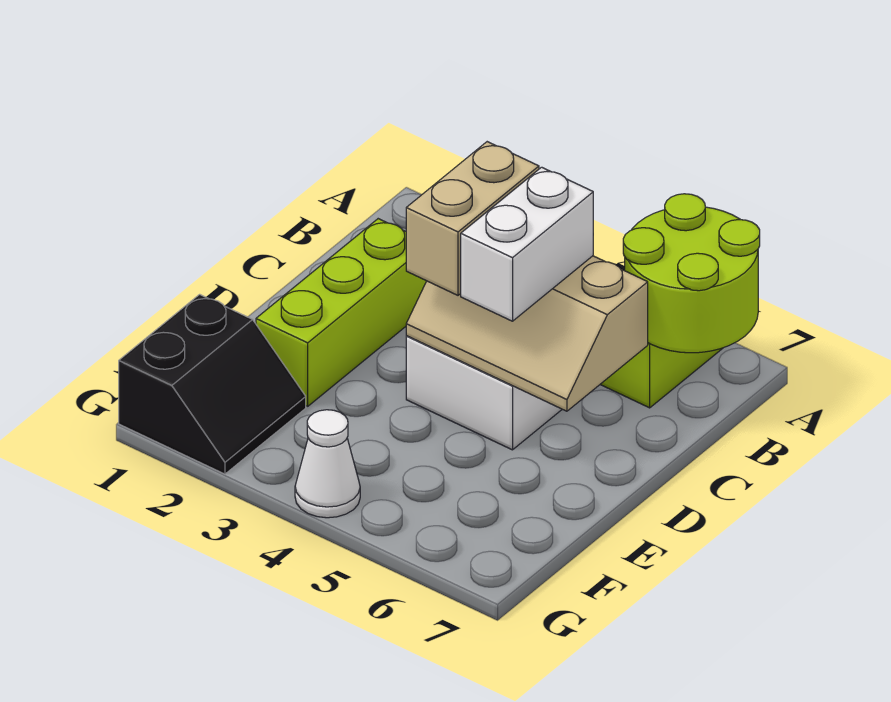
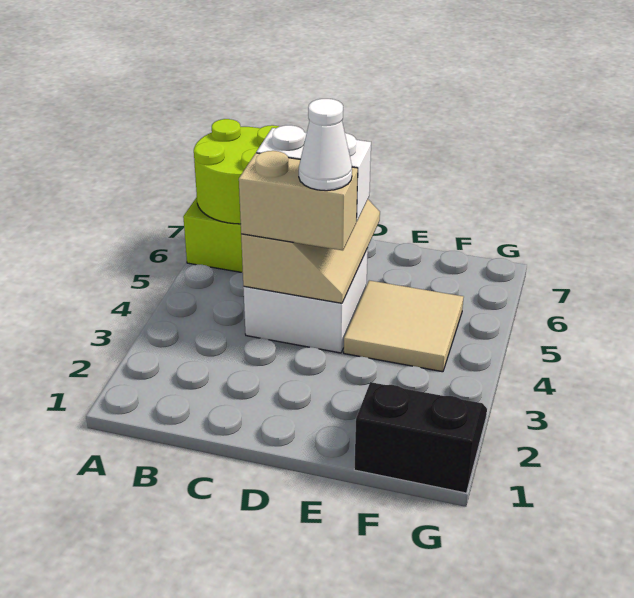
lime brick C2:E2 level 1 -> none
none -> tan tile E4:F5 level 1
white cone G4 level 1 -> white cone D4 level 4

